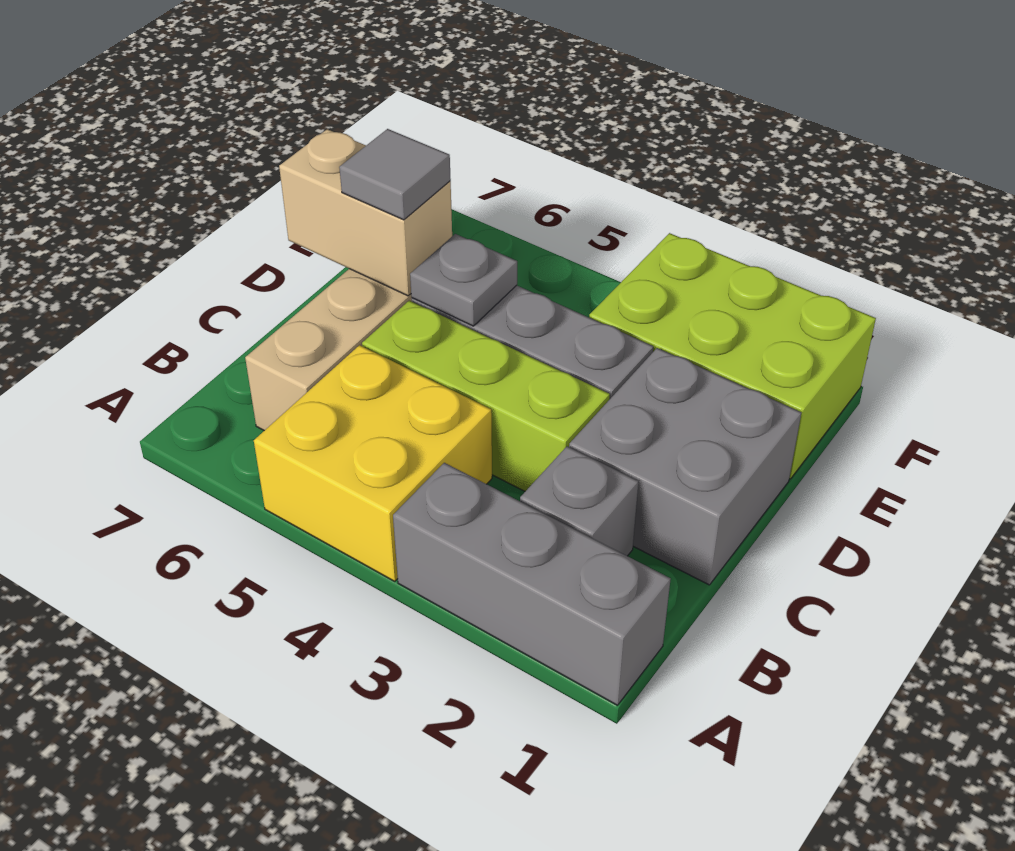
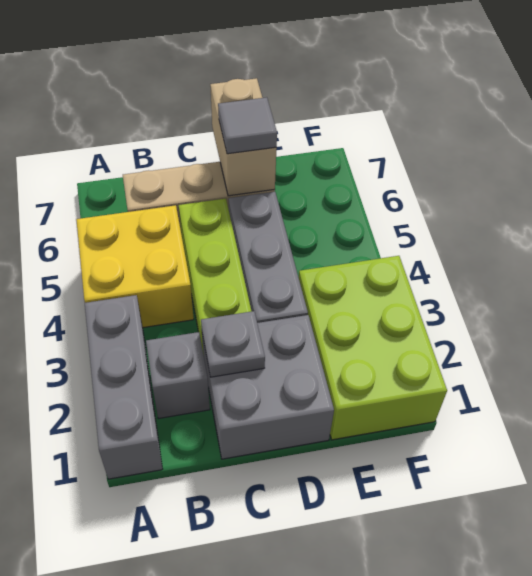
grey plate D5 level 2 -> grey plate C2 level 2

